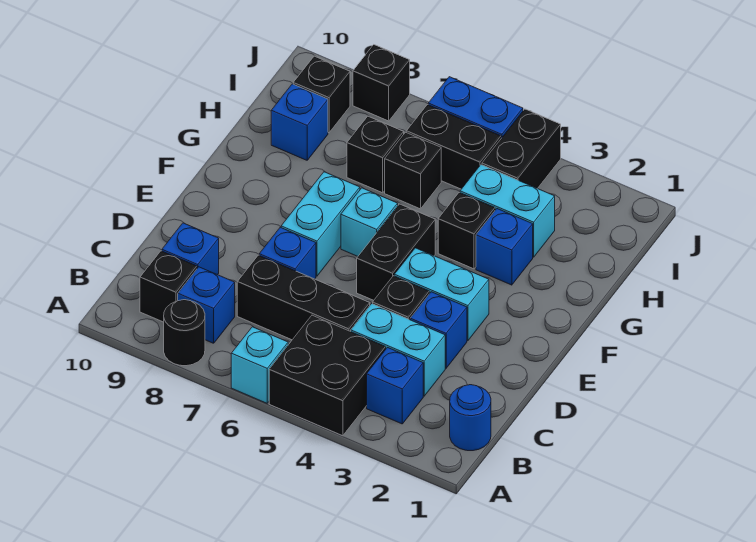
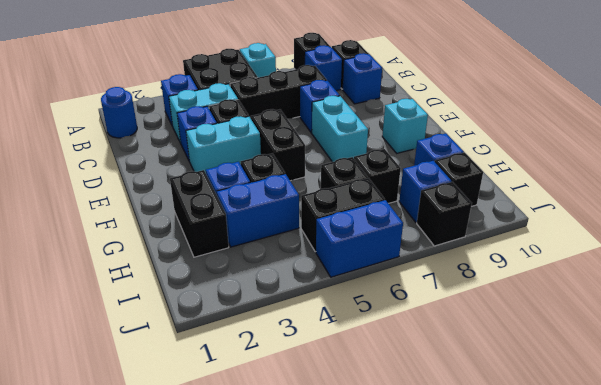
black round brick A8 level 1 -> black brick A8 level 1
cyan brick F6 level 1 -> cyan brick F9 level 1
cyan brick H3:H4 level 1 -> blue brick H3:H4 level 1
black brick I4:J4 level 1 -> black brick G2:H2 level 1
none -> blue brick I8 level 1

